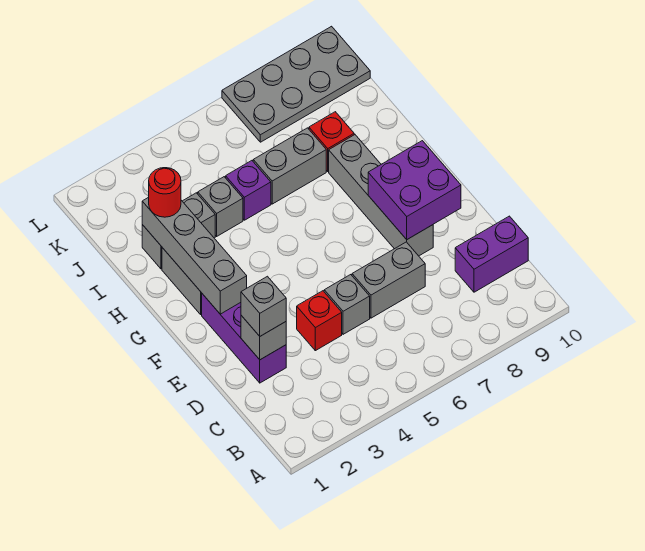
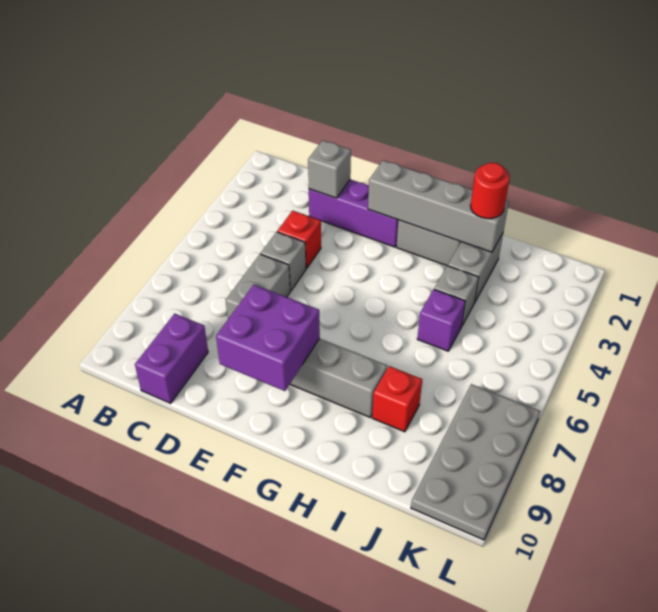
grey brick D2 level 3 -> none
grey brick I6:I7 level 1 -> none

